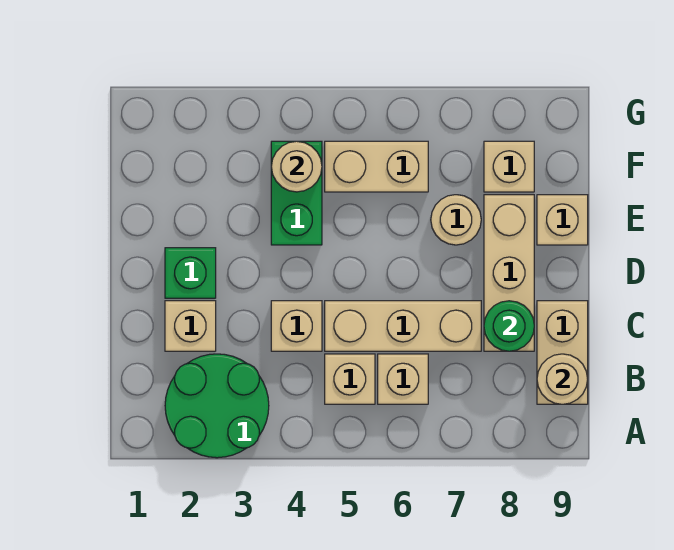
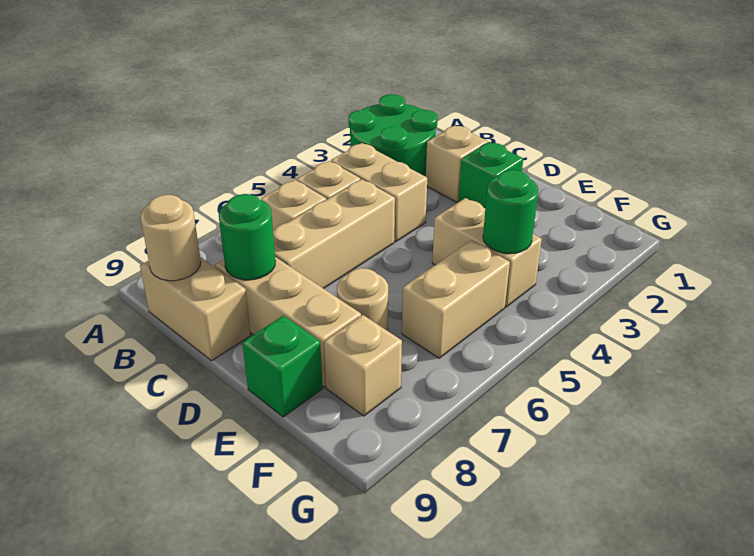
tan brick C4 level 1 -> tan brick B4:C4 level 1
green brick E4:F4 level 1 -> tan brick E4:F4 level 1
tan brick E9 level 1 -> green brick E9 level 1
tan round brick F4 level 2 -> green round brick F4 level 2

